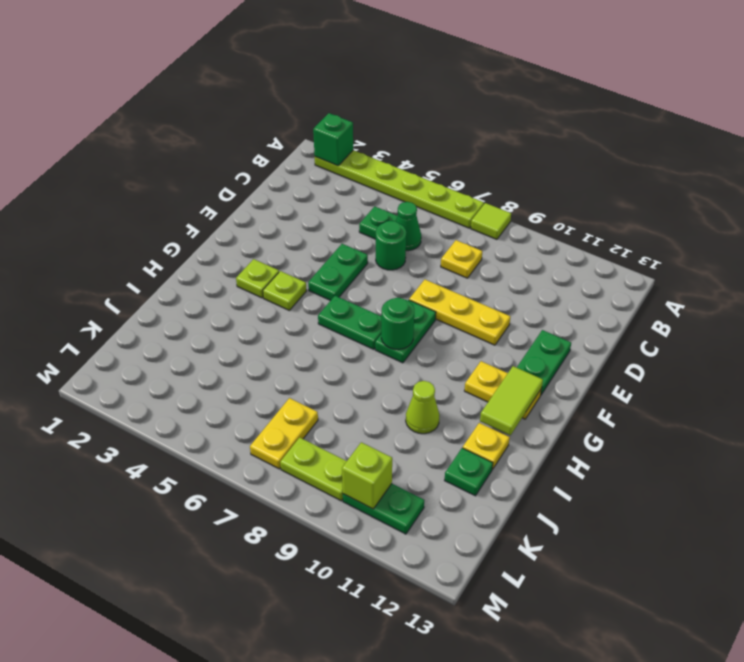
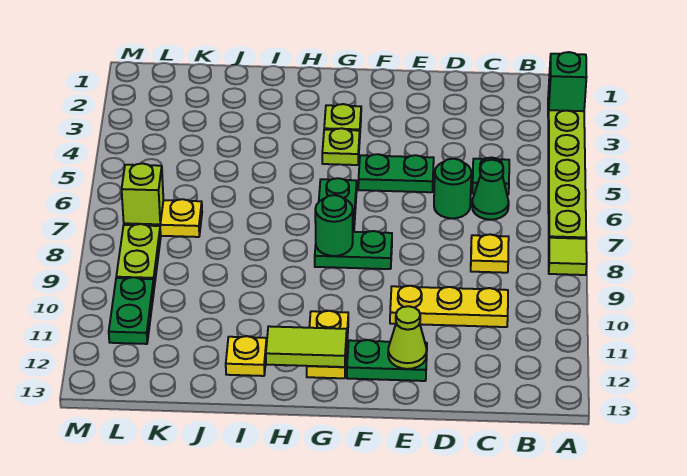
yellow plate E8:E10 level 1 -> yellow plate C10:E10 level 1
lime cone I10 level 1 -> lime cone E12 level 2
green plate J12 level 1 -> none
lime brick L10 level 2 -> lime brick L7 level 2

